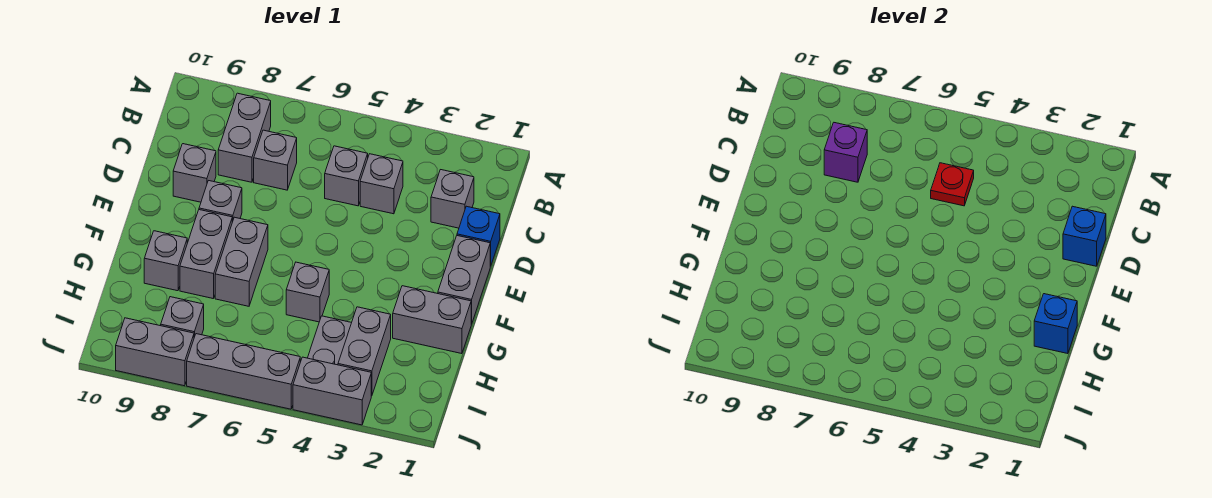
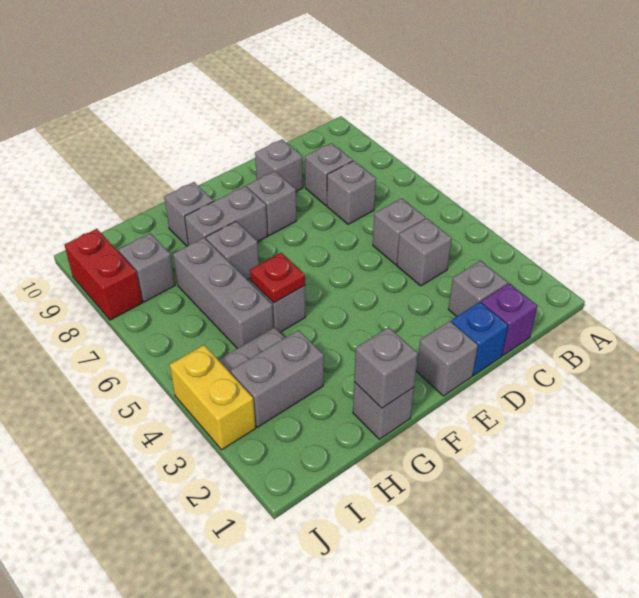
grey brick B8:C8 level 1 -> grey brick C8 level 1
red plate C5 level 2 -> red plate G5 level 2
purple brick C8 level 2 -> purple brick C1 level 1
blue brick D1 level 2 -> none
grey brick E1:F1 level 1 -> grey brick E1 level 1
grey brick F7:G7 level 1 -> grey brick G7 level 1
grey brick G1:G2 level 1 -> grey brick G1 level 1
blue brick G1 level 2 -> grey brick G1 level 2
grey brick J3:J4 level 1 -> yellow brick J3:J4 level 1
grey brick J5:J7 level 1 -> grey brick H5:H7 level 1
grey brick J8:J9 level 1 -> red brick J8:J9 level 1

